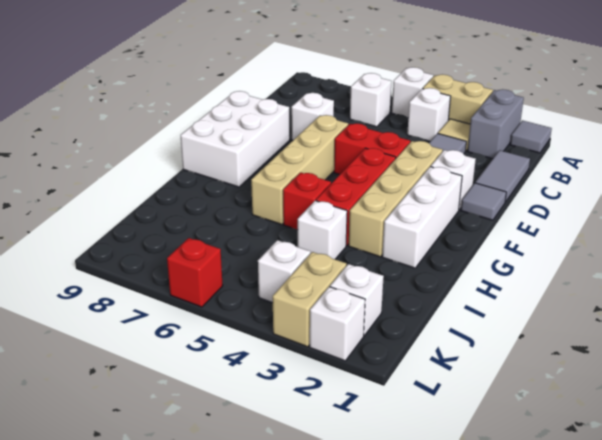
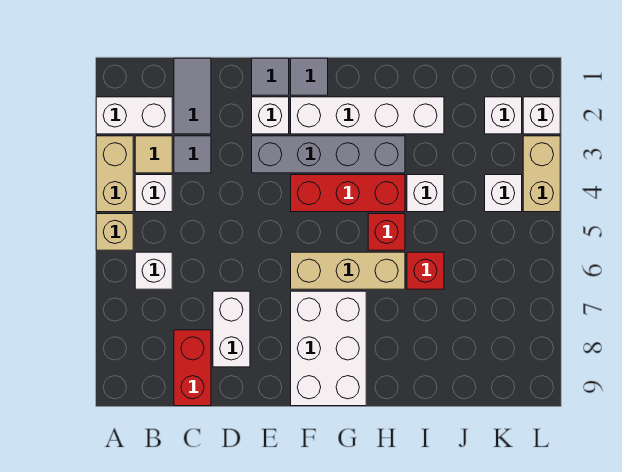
grey tile A1 level 1 -> grey tile F1 level 1
grey brick A2:B2 level 1 -> white brick A2:B2 level 1
white brick A5 level 1 -> tan brick A5 level 1
grey tile C1:D1 level 1 -> grey tile C1:C2 level 1
white brick D7 level 1 -> white brick D7:D8 level 1
tan brick E3:H3 level 1 -> grey brick E3:H3 level 1
red brick E4:E5 level 1 -> red brick C8:C9 level 1
tan brick E6:H6 level 1 -> tan brick F6:H6 level 1
white brick E8:G9 level 1 -> white brick F7:G9 level 1
white brick F2:H2 level 1 -> white brick F2:I2 level 1
tan brick K3:L3 level 1 -> tan brick L3:L4 level 1
red brick L6 level 1 -> red brick I6 level 1

